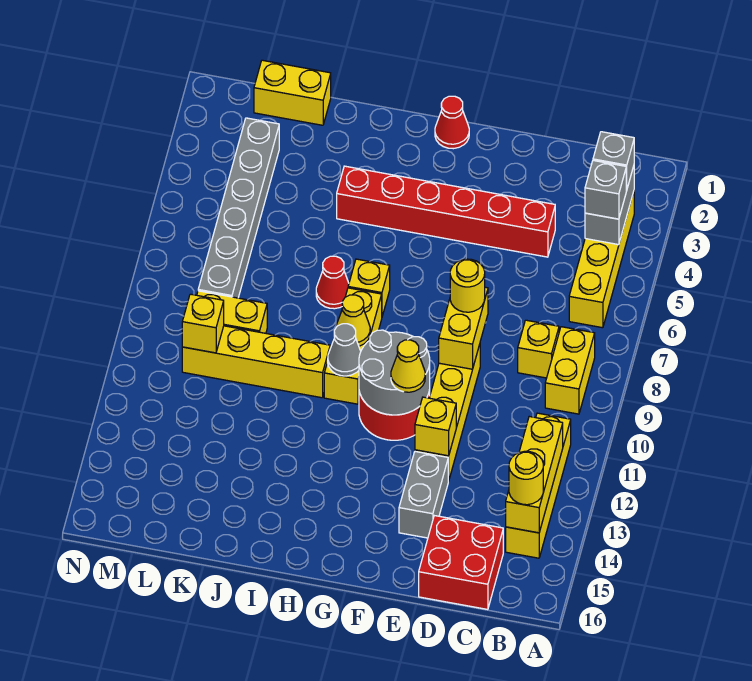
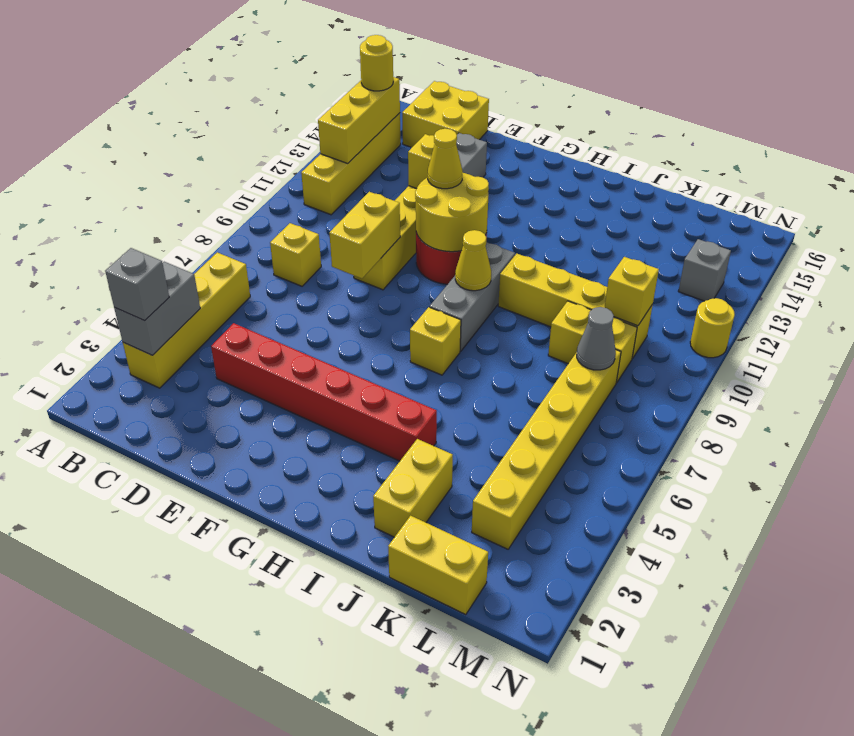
grey brick B4 level 3 -> grey brick M13 level 1
yellow brick B8:B9 level 1 -> yellow brick J2:J3 level 1
red brick C15:D16 level 1 -> yellow brick C15:D16 level 1
yellow round brick E8 level 3 -> yellow round brick N11 level 1
grey round brick F10:G11 level 2 -> yellow round brick F10:G11 level 2
red cone G1 level 1 -> none
yellow brick H8:H10 level 1 -> grey brick H8:H10 level 1
grey cone H10 level 2 -> grey cone L8 level 2
red cone I7 level 1 -> none
grey brick L3:L8 level 1 -> yellow brick L3:L8 level 1

